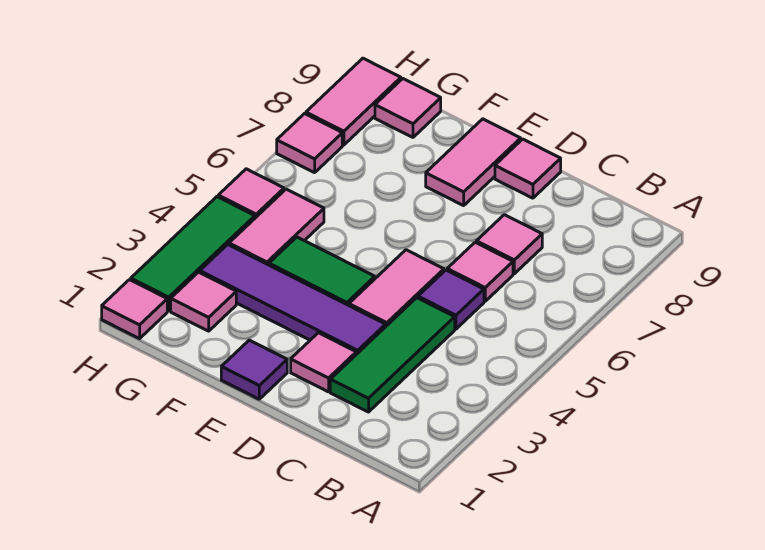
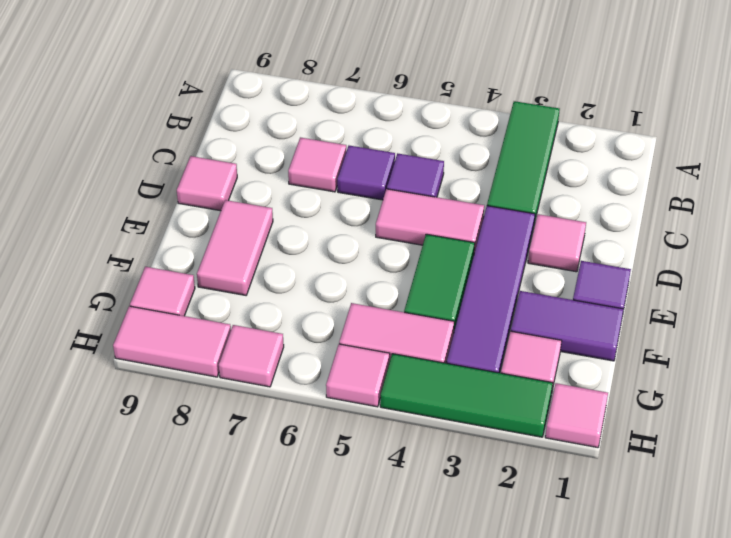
green tile C2:C4 level 1 -> green tile A3:C3 level 1
pink tile C6 level 1 -> purple tile C6 level 1
pink tile E8:E9 level 1 -> pink tile E8:F8 level 1
none -> purple tile F1:F2 level 1

